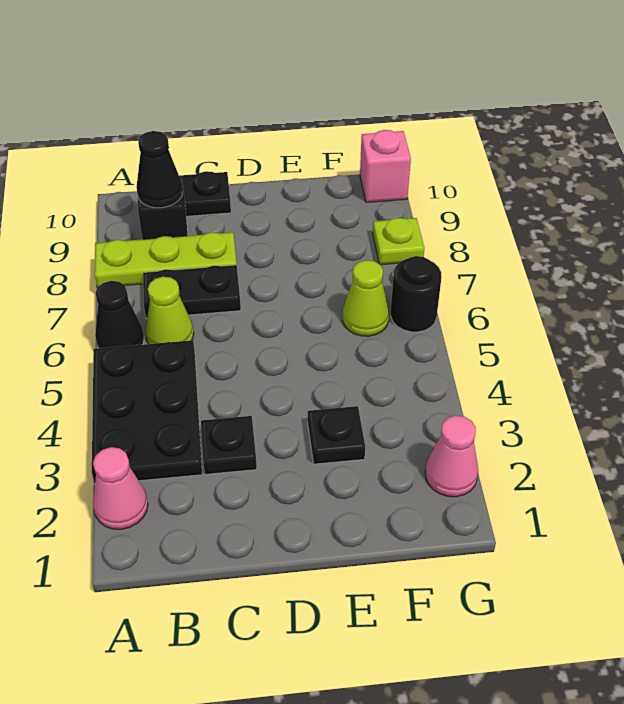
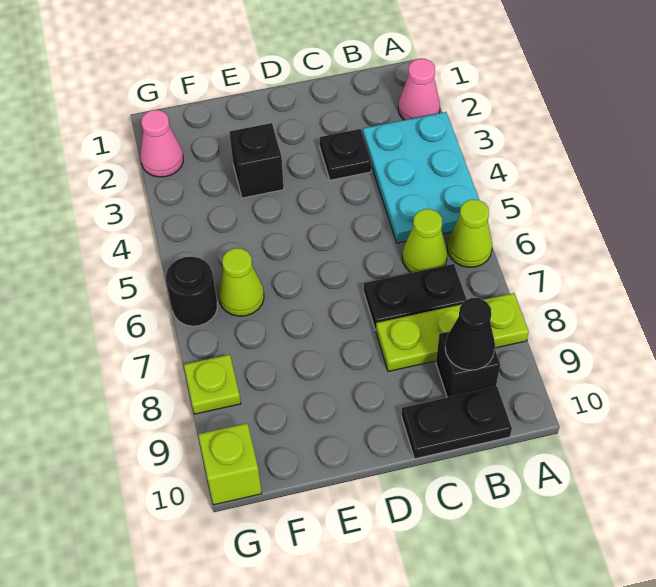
black plate A3:B5 level 1 -> cyan plate A3:B5 level 1
black cone A6 level 1 -> lime cone A6 level 1
black plate E3 level 1 -> black brick E3 level 1
pink brick G10 level 1 -> lime brick G10 level 1

